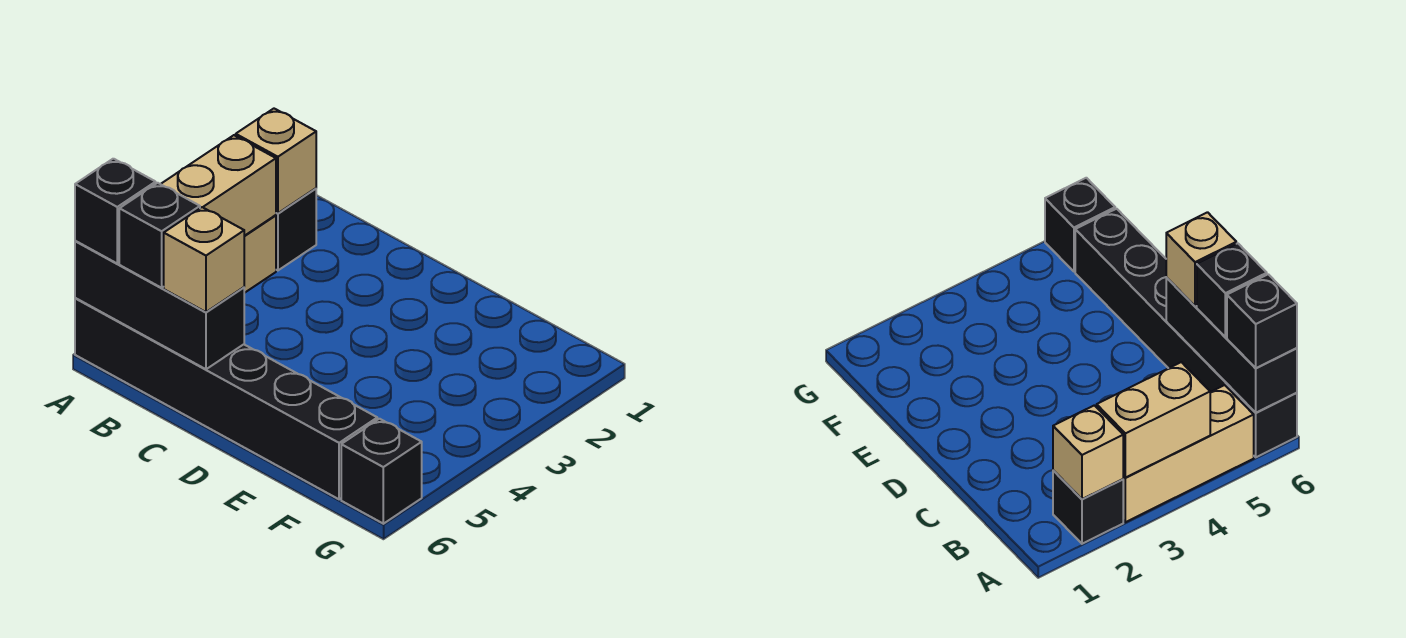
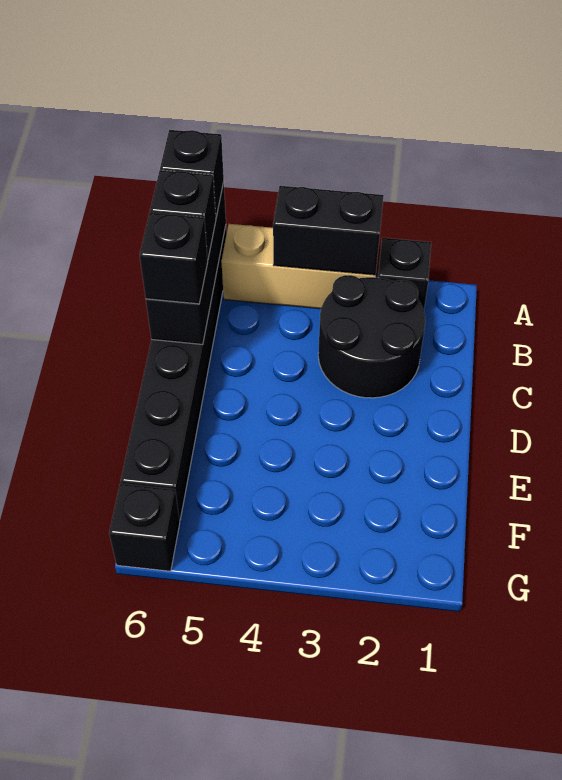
tan brick A2 level 2 -> none
tan brick A3:A4 level 2 -> black brick A3:A4 level 2
none -> black round brick B2:C3 level 1
tan brick C6 level 3 -> black brick C6 level 3

